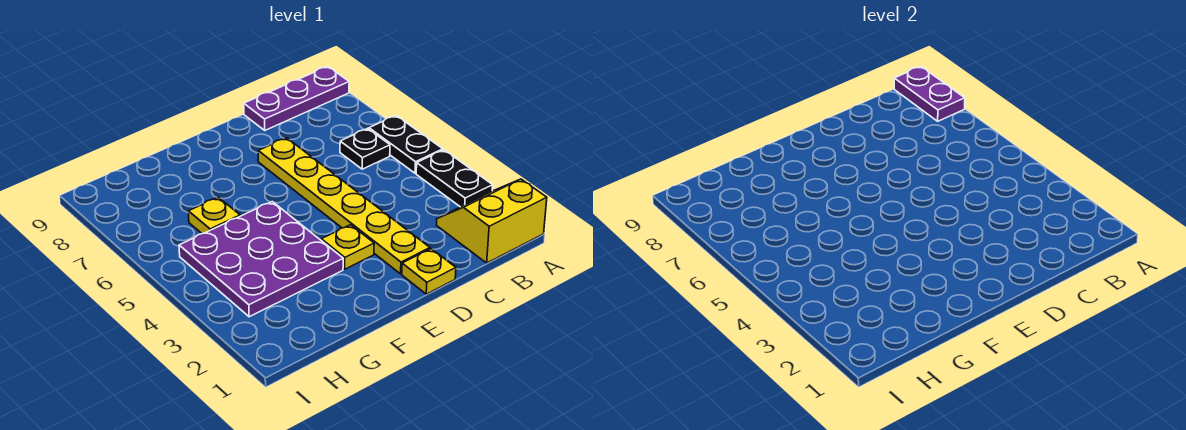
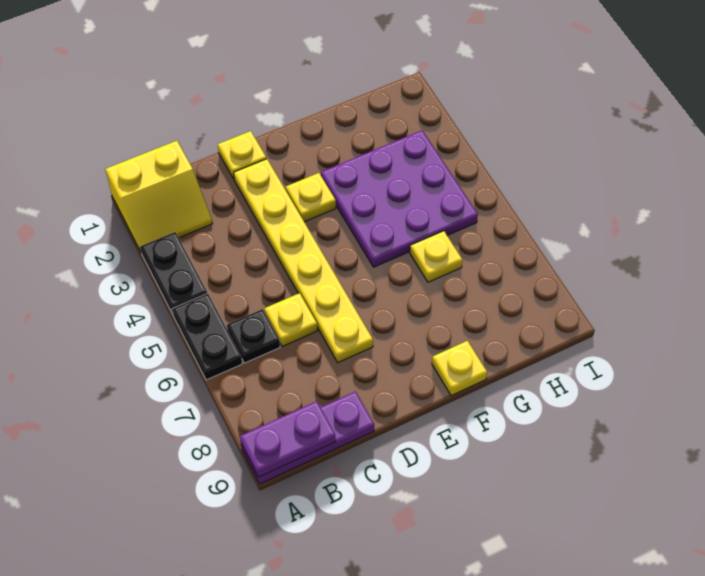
purple plate A8:A9 level 2 -> purple plate A9:B9 level 2
none -> yellow plate C6 level 1
none -> yellow plate F9 level 1

